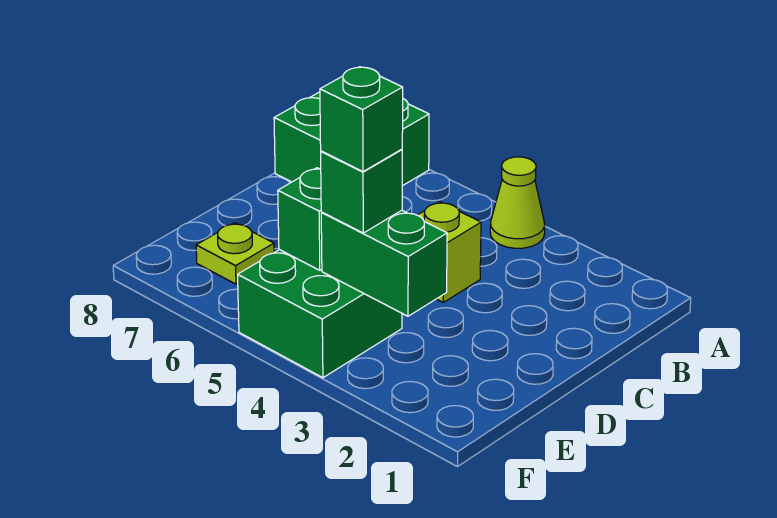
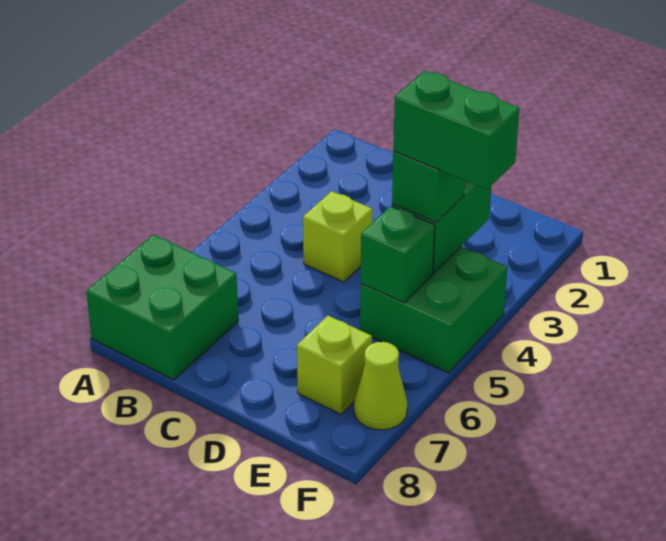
lime cone A4 level 1 -> lime cone F7 level 1
green brick E4 level 4 -> green brick E4:F4 level 4
lime plate E7 level 1 -> lime brick E7 level 1

